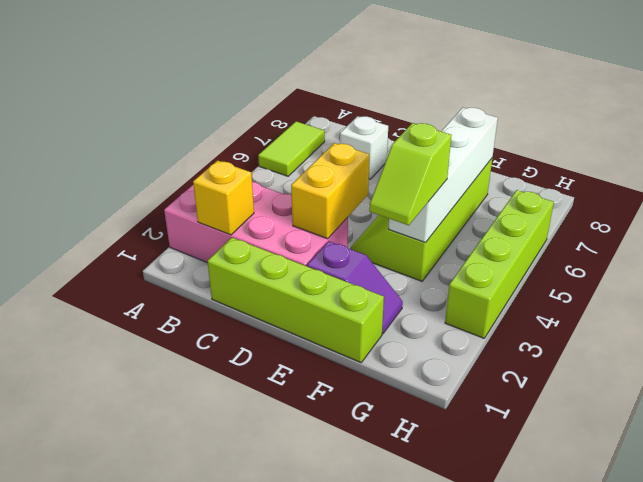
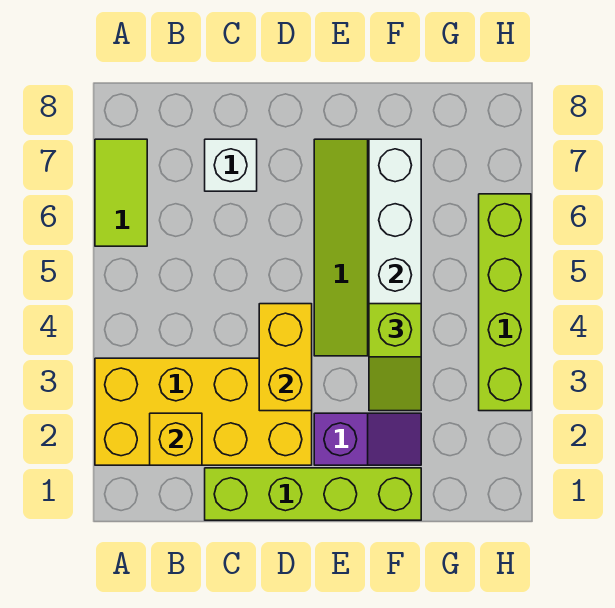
pink brick A2:D3 level 1 -> yellow brick A2:D3 level 1

